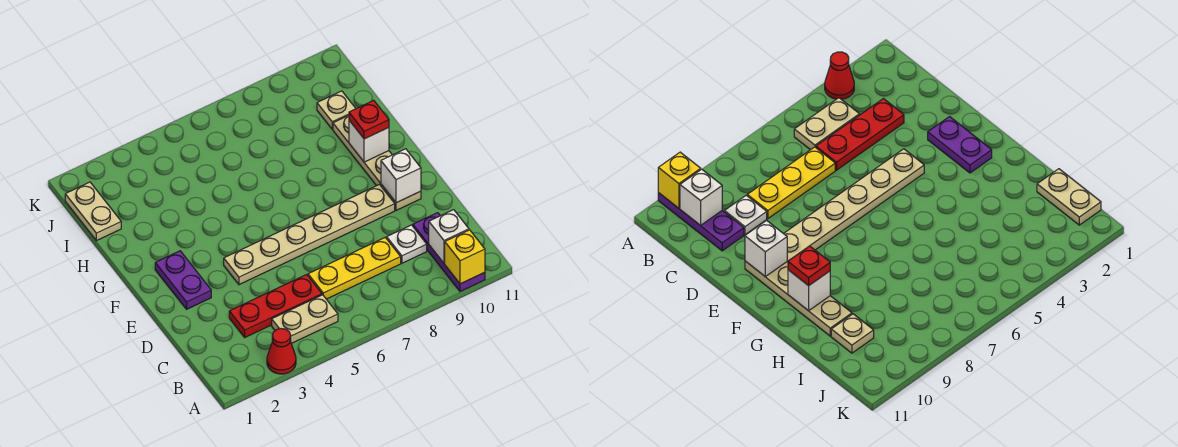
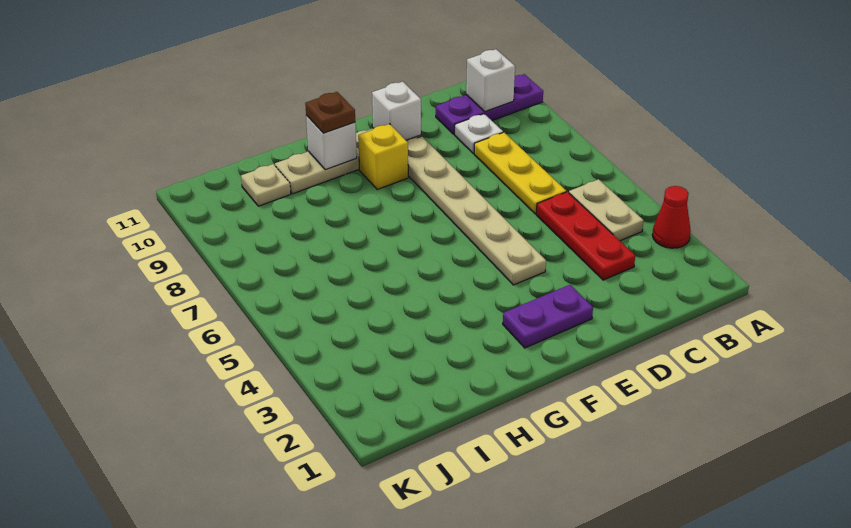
yellow brick A10 level 2 -> yellow brick F9 level 1
red plate G10 level 3 -> brown plate G10 level 3
tan plate I1:J1 level 1 -> none

